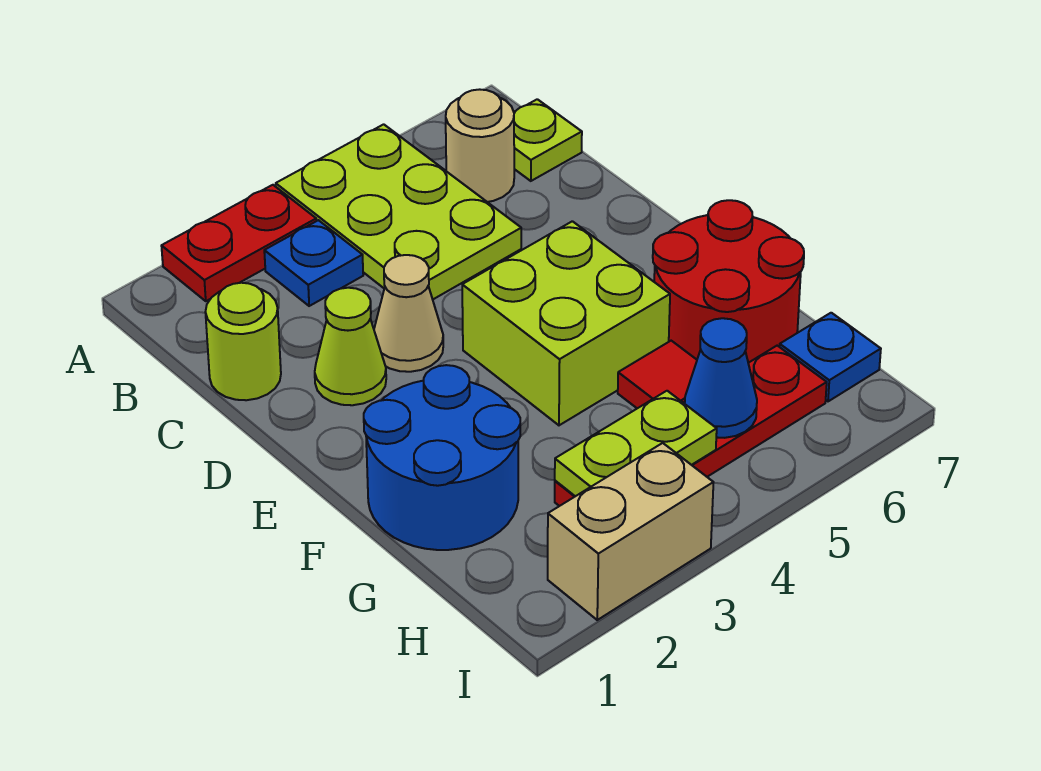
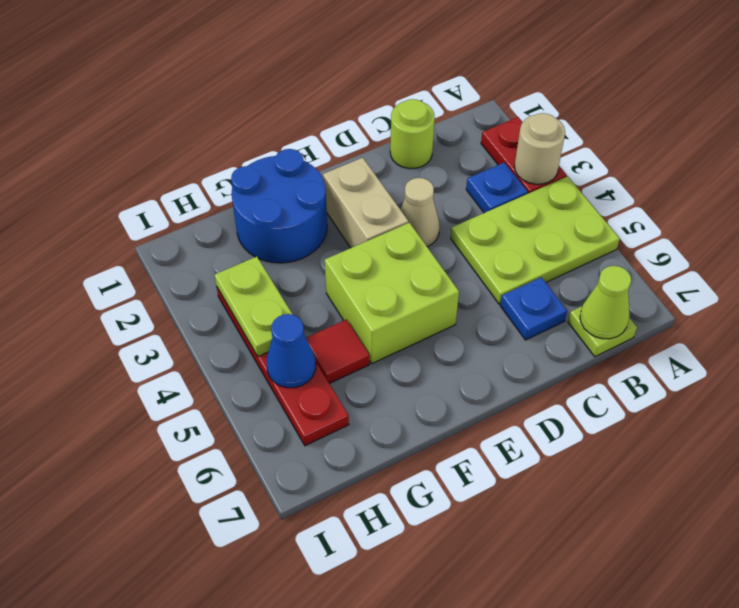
tan round brick B6 level 1 -> tan round brick A3 level 2
lime cone D2 level 1 -> lime cone B7 level 2
red round brick F6:G7 level 1 -> none
blue plate H7 level 1 -> blue plate C6 level 1
tan brick I2:I3 level 1 -> tan brick E2:E3 level 1

